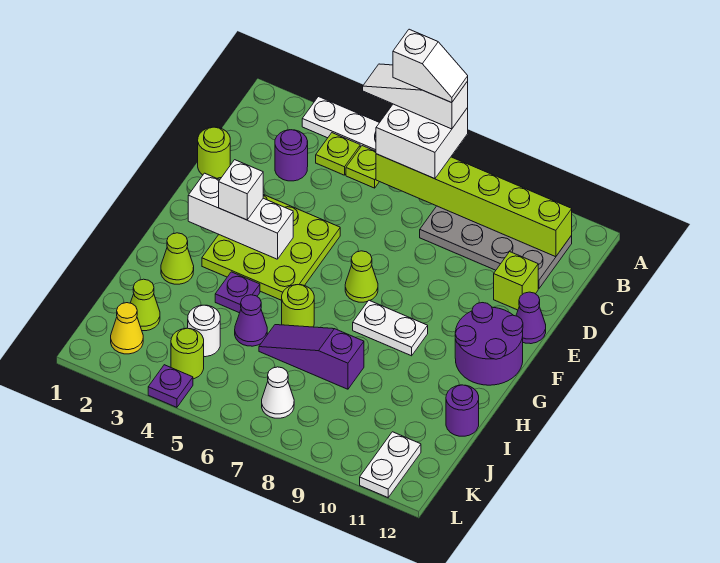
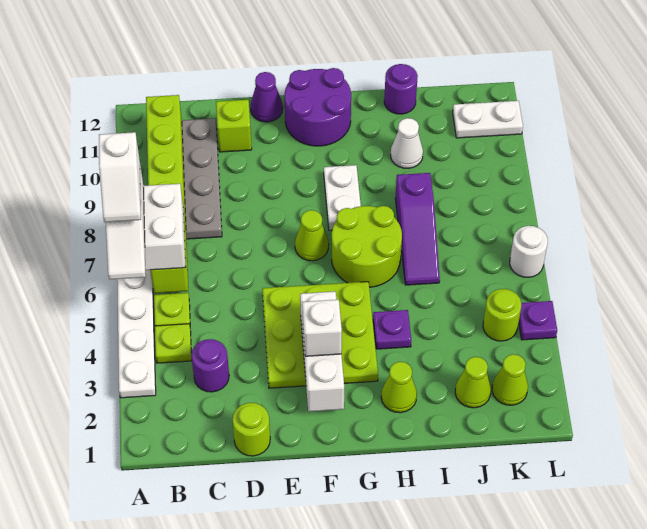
white slope A6:A7 level 5 top 6 -> white slope A6:A7 level 5 top 7
lime round brick H6 level 1 -> lime round brick G6:H7 level 1
purple cone I5 level 1 -> none
white round brick J4 level 1 -> white round brick L6 level 1
yellow cone K2 level 1 -> lime cone K2 level 1
white cone K7 level 1 -> white cone I10 level 1

